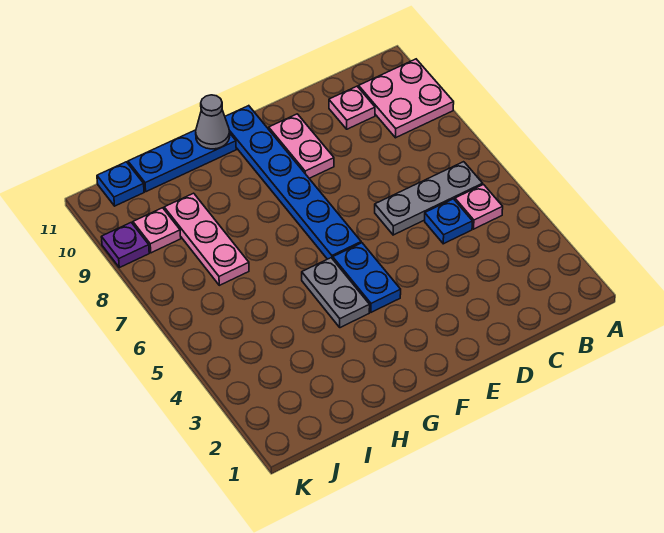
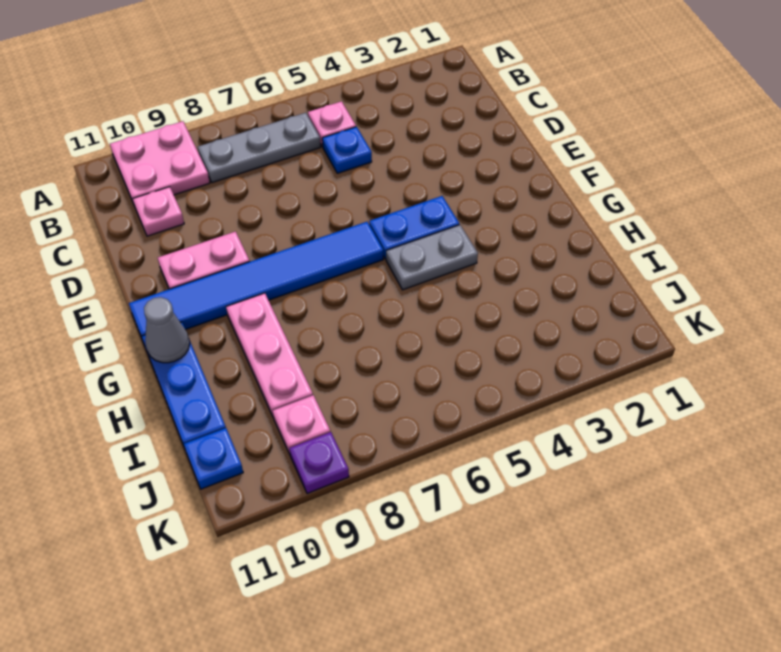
grey plate B6:D6 level 1 -> grey plate B6:B8 level 1
blue plate F6:F11 level 1 -> blue tile F6:F11 level 1
pink plate I7:I9 level 1 -> pink plate G9:I9 level 1

